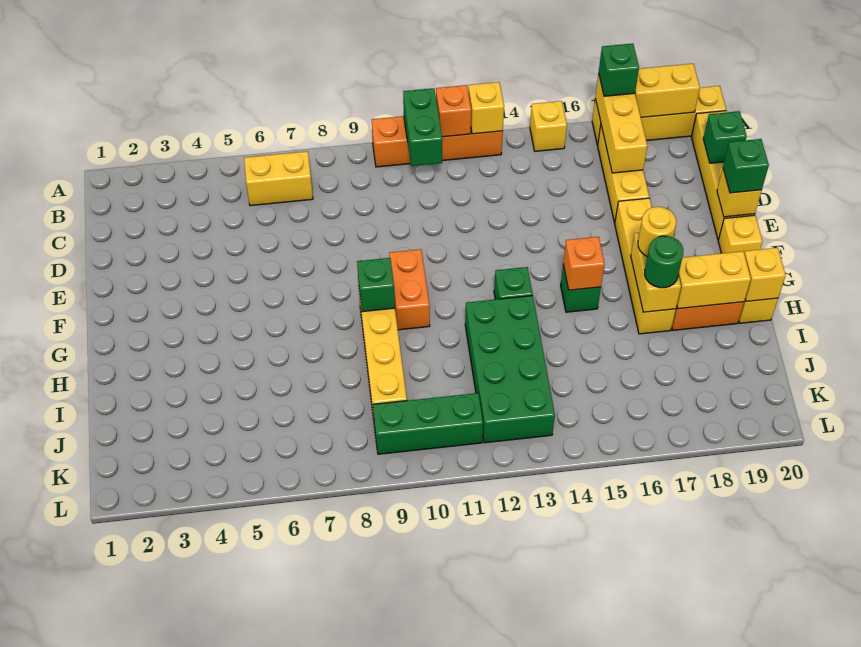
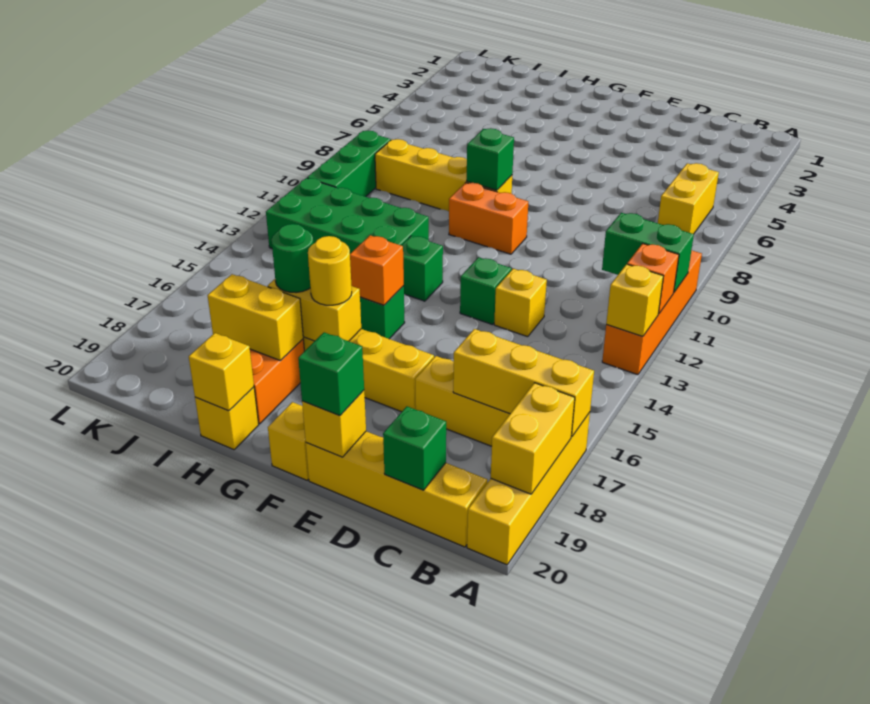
yellow brick A15 level 1 -> yellow brick D13 level 1
green brick A17 level 3 -> green brick E13 level 1
yellow brick H18:H19 level 2 -> yellow brick H18:I18 level 2

